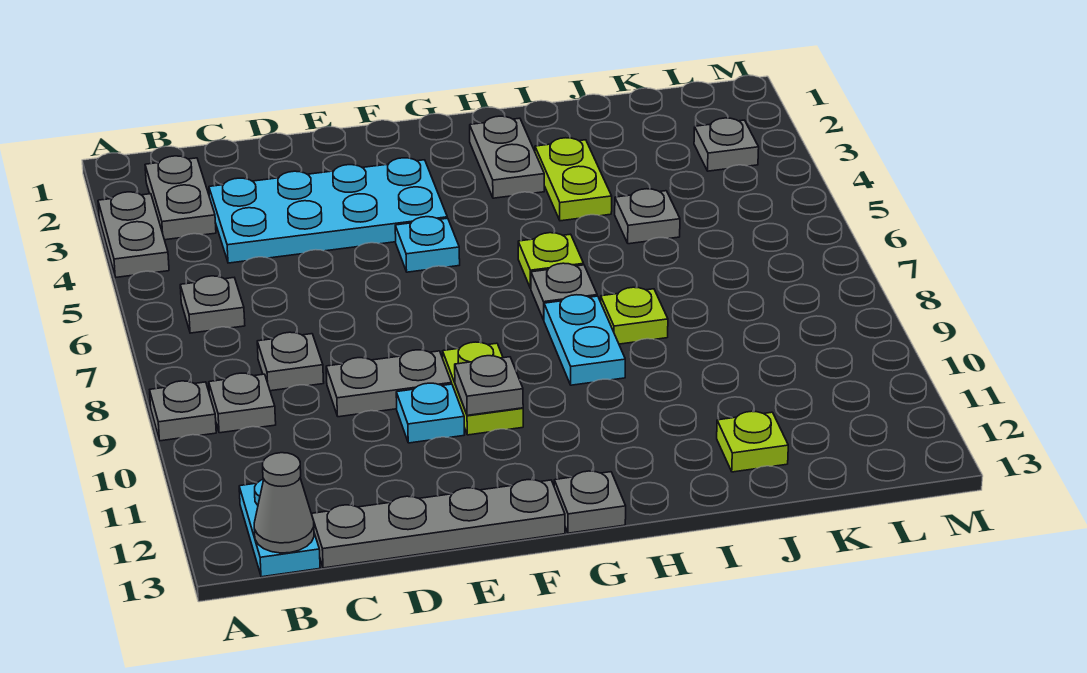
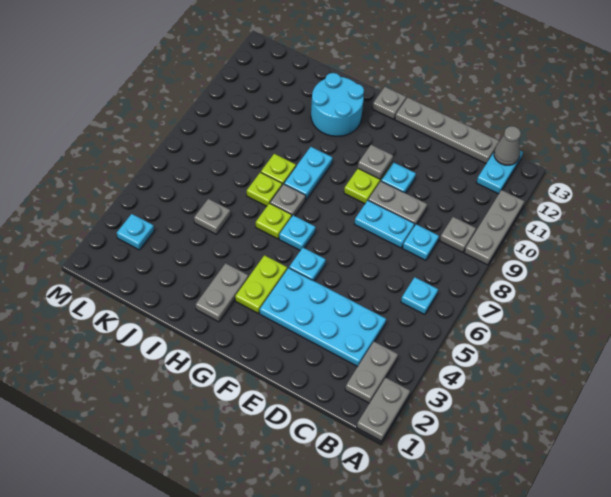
grey plate A3:A4 level 1 -> grey plate A1:A2 level 1
grey plate A9 level 1 -> grey plate A9:A11 level 1
grey plate B6 level 1 -> cyan plate B6 level 1
grey plate C8 level 1 -> cyan plate C8 level 1
none -> cyan plate D8:E8 level 1
none -> cyan plate G6 level 1
none -> cyan round brick H11:I12 level 1
lime plate I3:I4 level 1 -> lime plate G3:G4 level 1
lime plate J12 level 1 -> lime plate I7 level 1
grey plate L3 level 1 -> cyan plate L3 level 1

